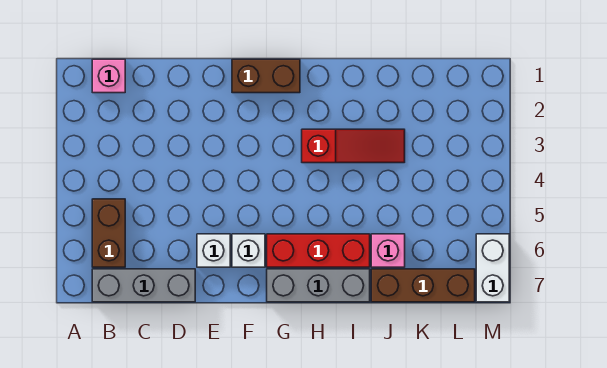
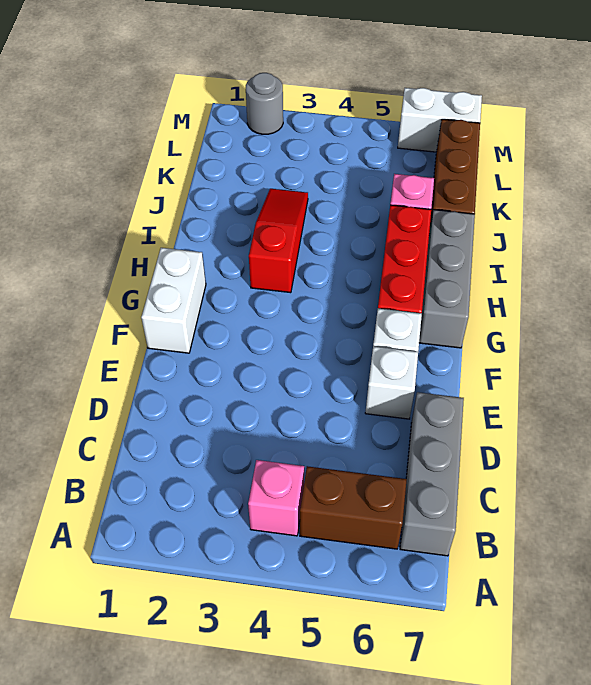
pink brick B1 level 1 -> pink brick B4 level 1
brown brick F1:G1 level 1 -> white brick F1:G1 level 1
none -> grey round brick M2 level 1

